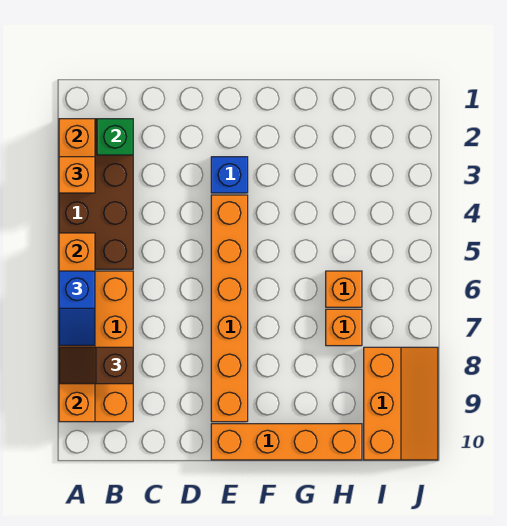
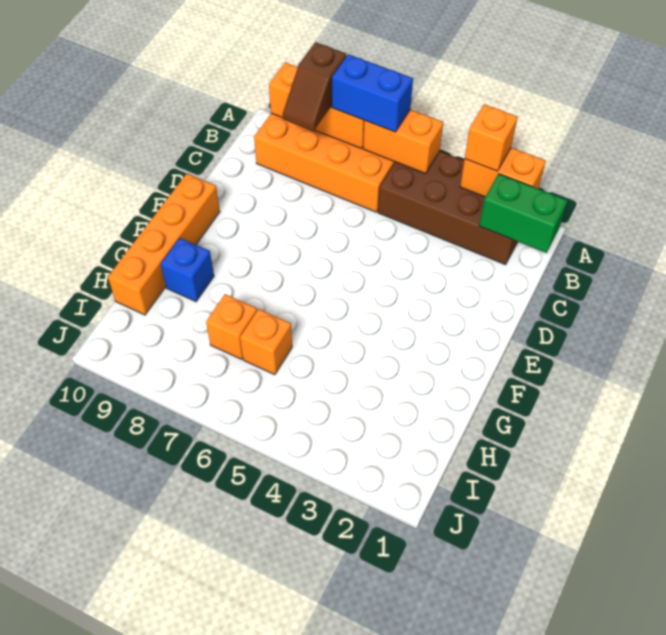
blue slope A6:A7 level 3 top 6 -> blue brick A6:A7 level 3
brown slope A8:B8 level 3 top B -> brown slope A8:B8 level 3 top A
green brick B2 level 2 -> green brick B1:B2 level 2
blue brick E3 level 1 -> blue brick G9 level 1
orange brick E4:E9 level 1 -> none
orange slope I8:J10 level 1 top I -> none

